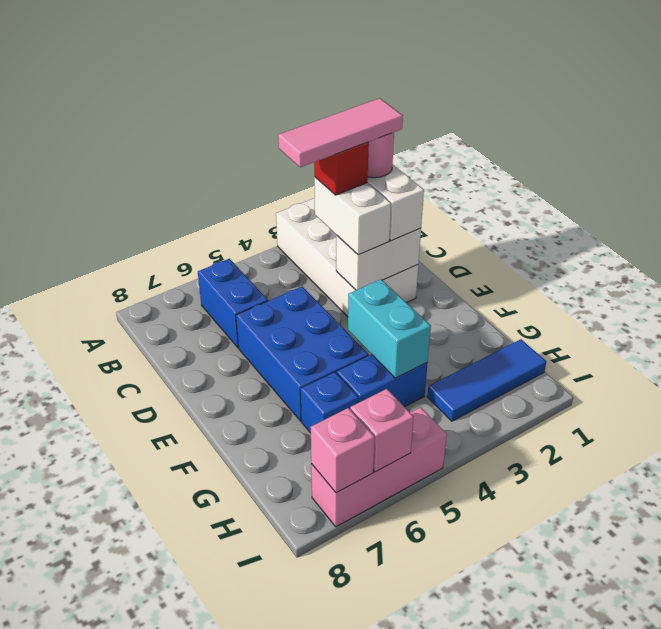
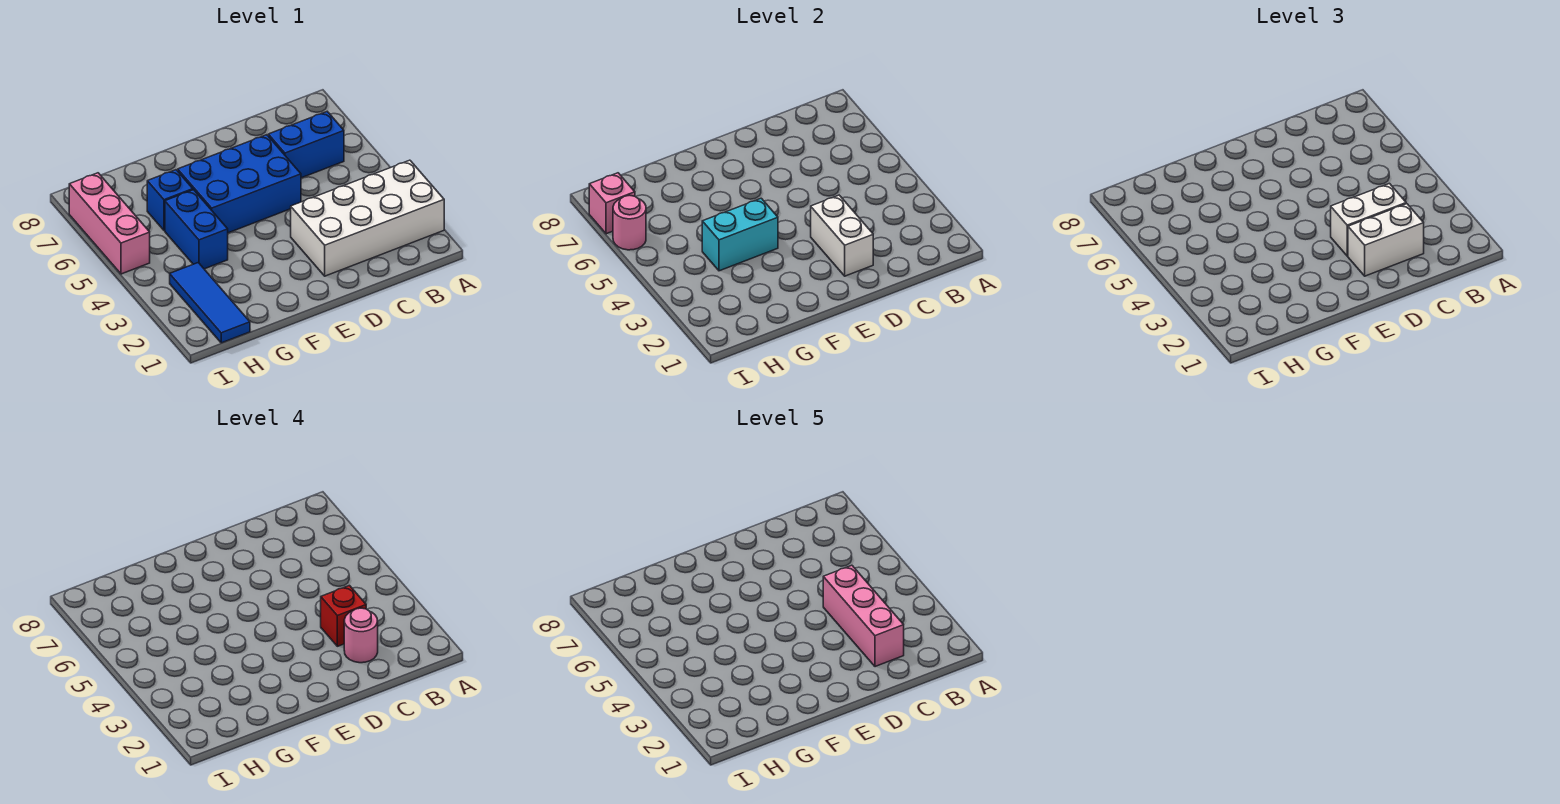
pink tile C2:C4 level 5 -> pink brick C2:C4 level 5
pink brick I6 level 2 -> pink round brick I6 level 2

